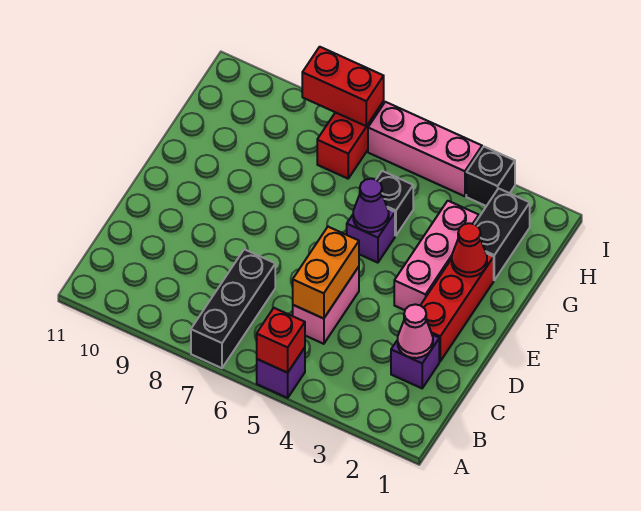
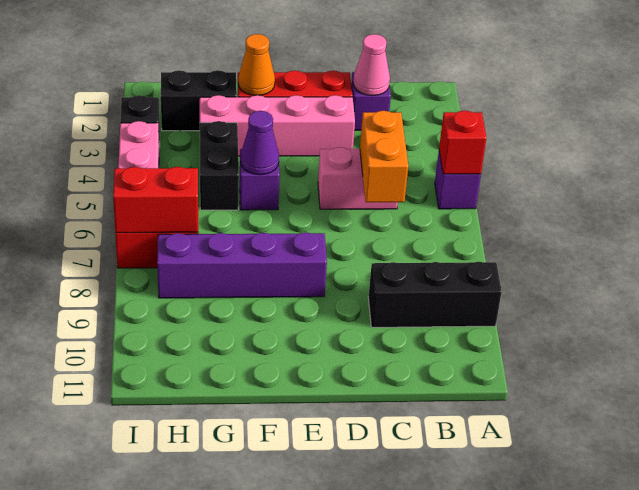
black brick A7:C7 level 1 -> black brick A9:C9 level 1
orange brick C5:D5 level 2 -> orange brick C5:C6 level 2
pink brick E3:G3 level 1 -> pink brick D3:G3 level 1
none -> purple brick E8:H8 level 1
red cone F2 level 2 -> orange cone F2 level 2
black brick G5 level 1 -> black brick G4:G5 level 1
red brick I7:I8 level 2 -> red brick H7:I7 level 2

